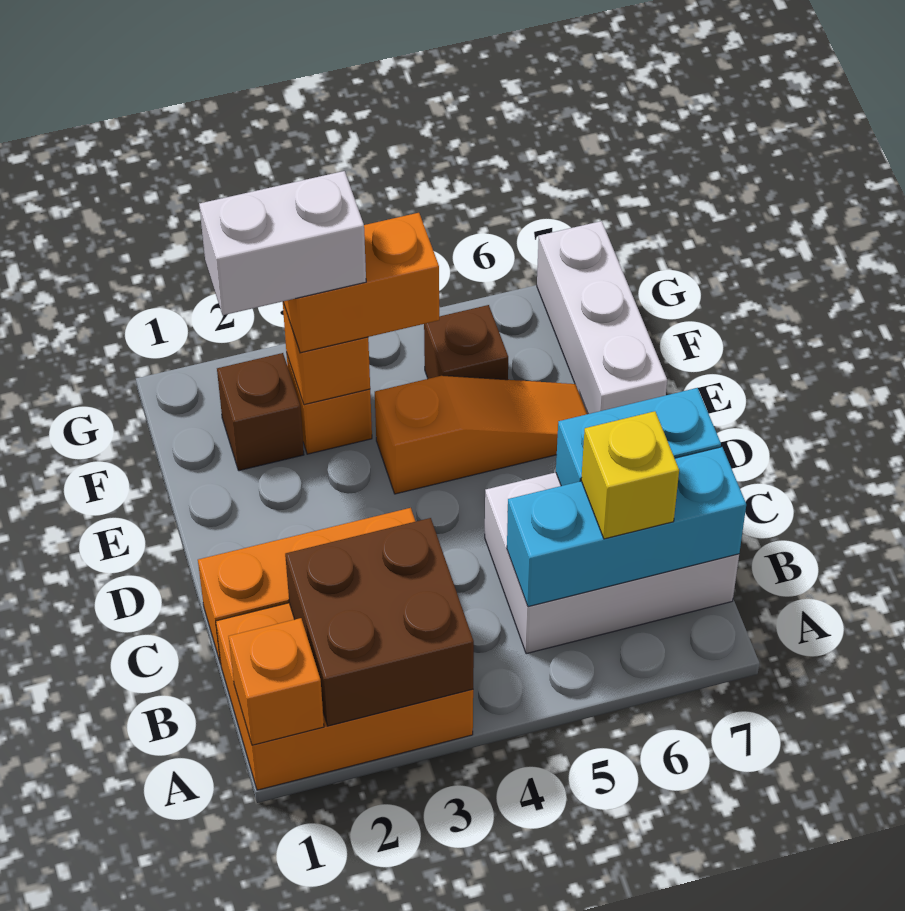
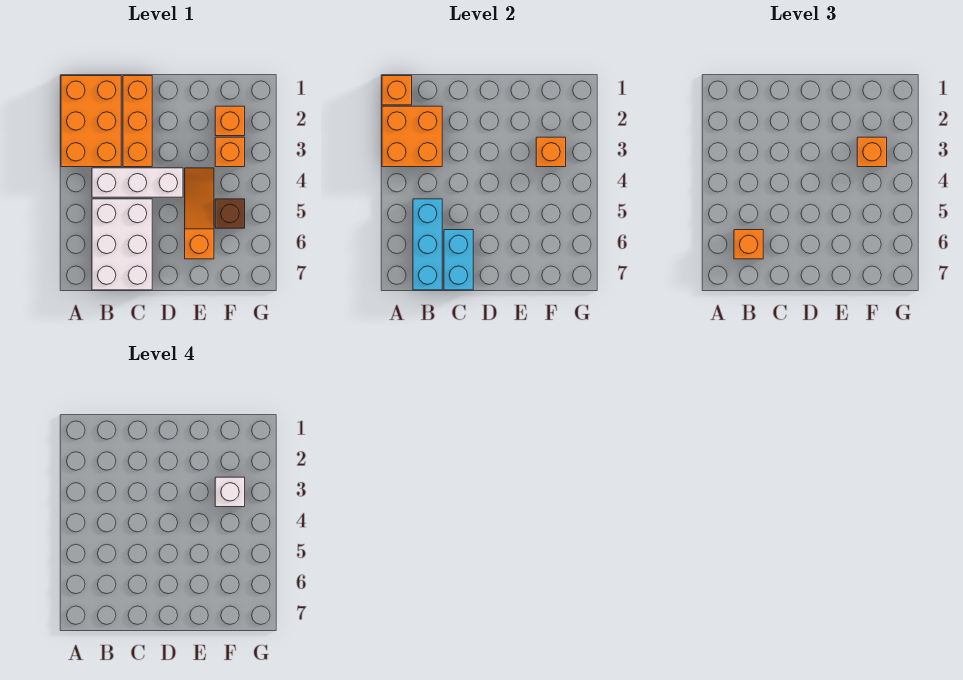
brown brick A2:B3 level 2 -> orange brick A2:B3 level 2
yellow brick B6 level 3 -> orange brick B6 level 3
orange slope E4:E6 level 1 top 4 -> orange slope E4:E6 level 1 top 6
white brick E7:G7 level 1 -> white brick B4:D4 level 1
brown brick F2 level 1 -> orange brick F2 level 1
white brick F2:F3 level 4 -> white brick F3 level 4
orange brick F3:F4 level 3 -> orange brick F3 level 3

